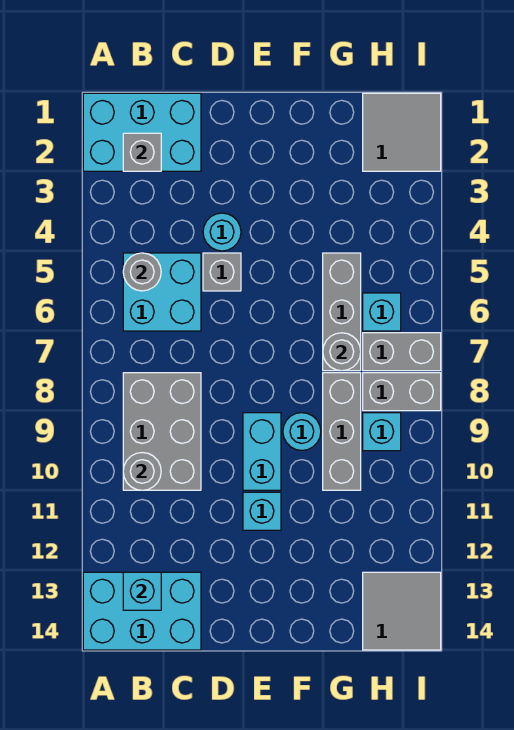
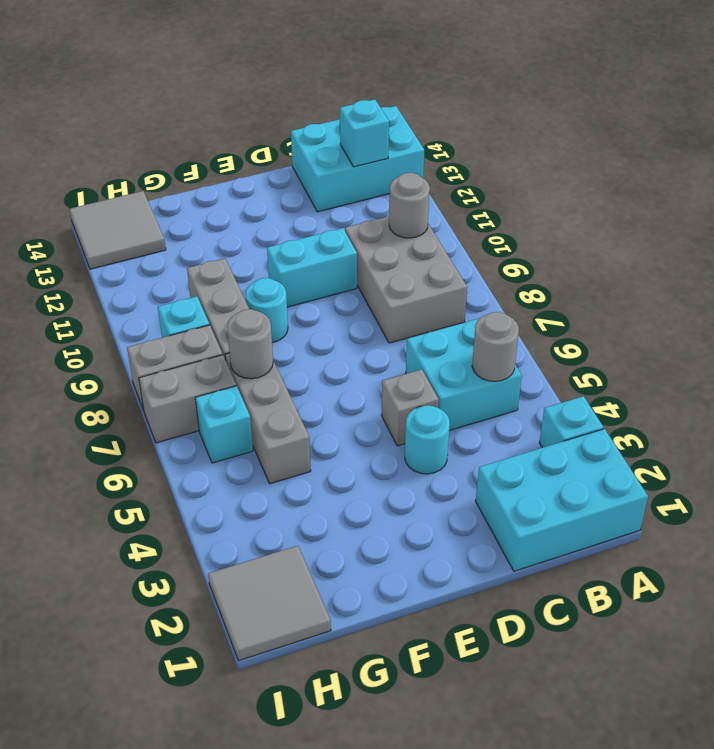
grey brick B2 level 2 -> none
cyan brick E9:E10 level 1 -> cyan brick D10:E10 level 1
cyan brick E11 level 1 -> cyan brick A3 level 1

